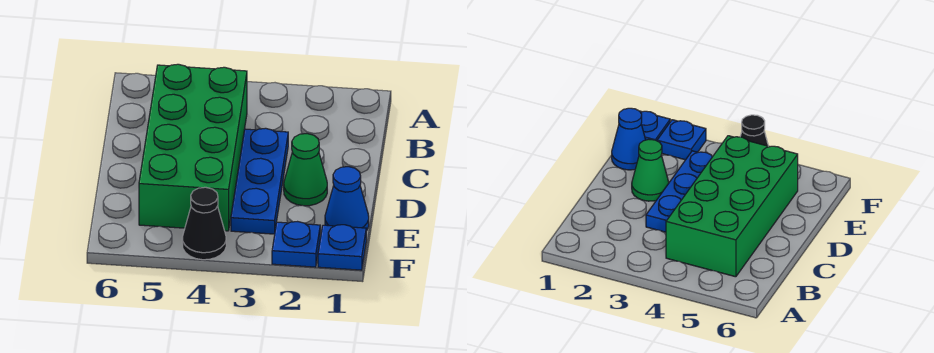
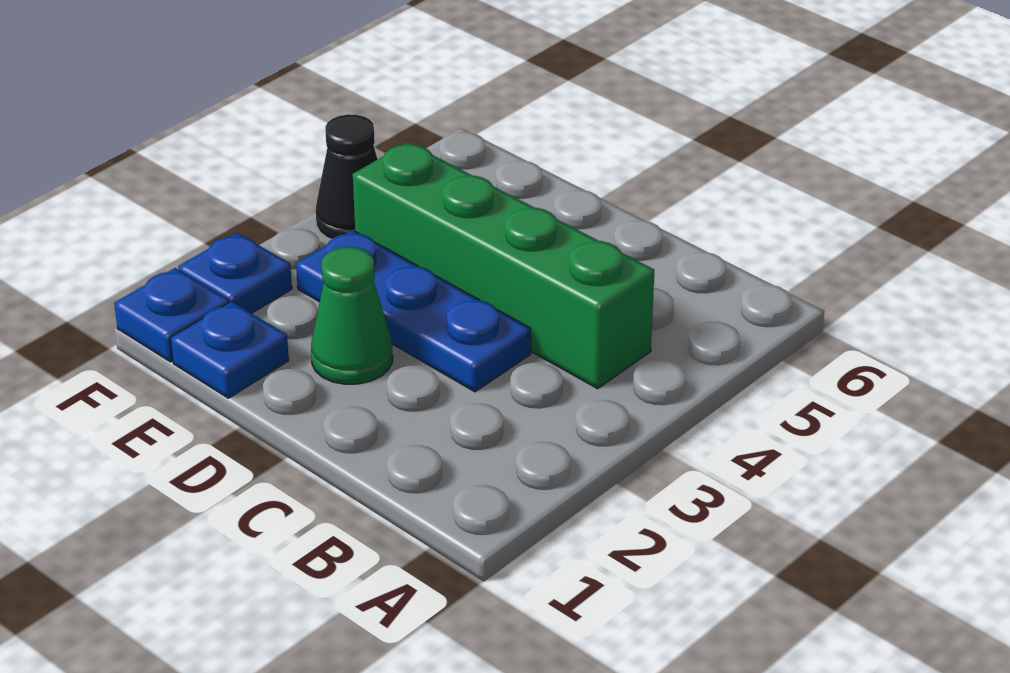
green brick B4:E5 level 1 -> green brick B4:E4 level 1
blue cone E1 level 1 -> blue plate E1 level 1

